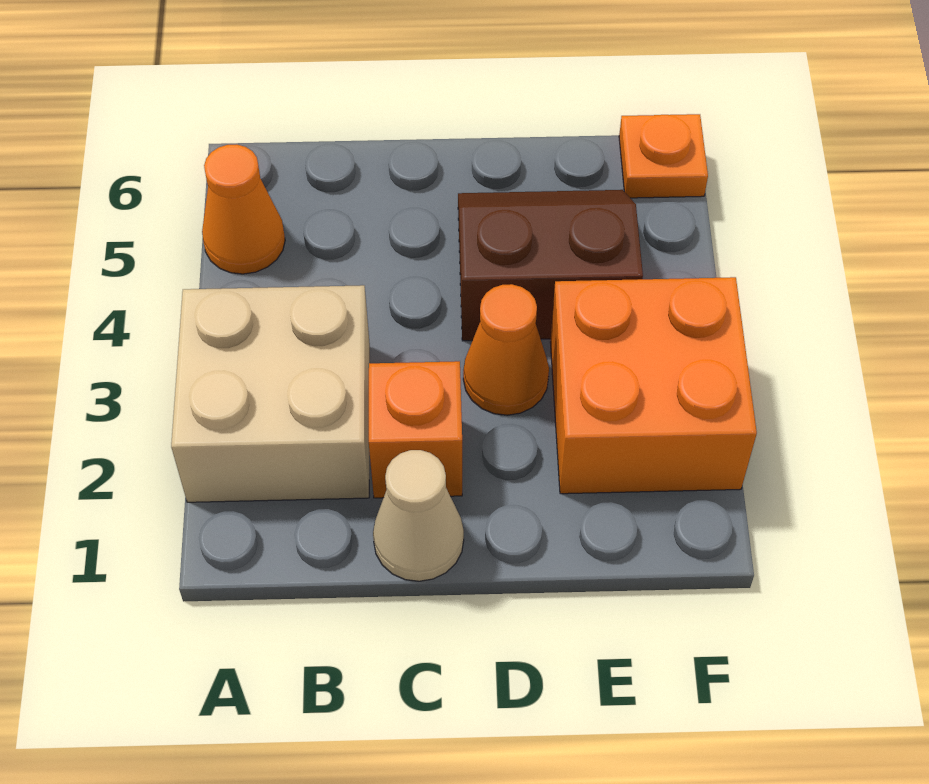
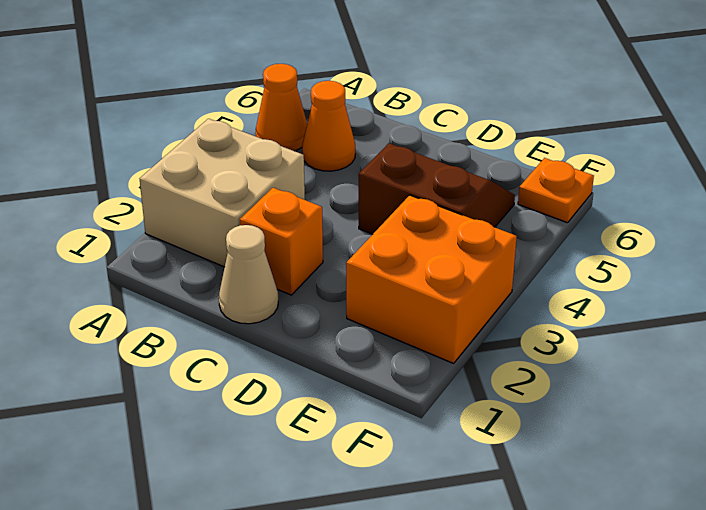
orange cone D3 level 1 -> orange cone B5 level 1

